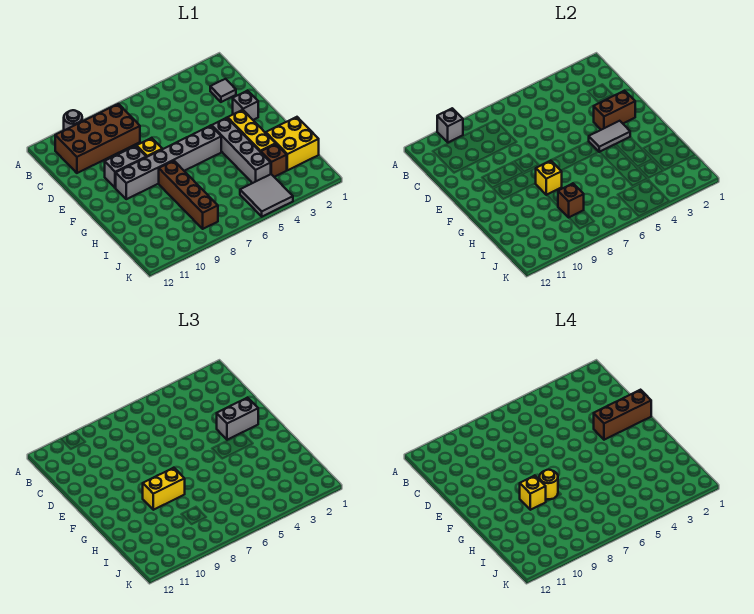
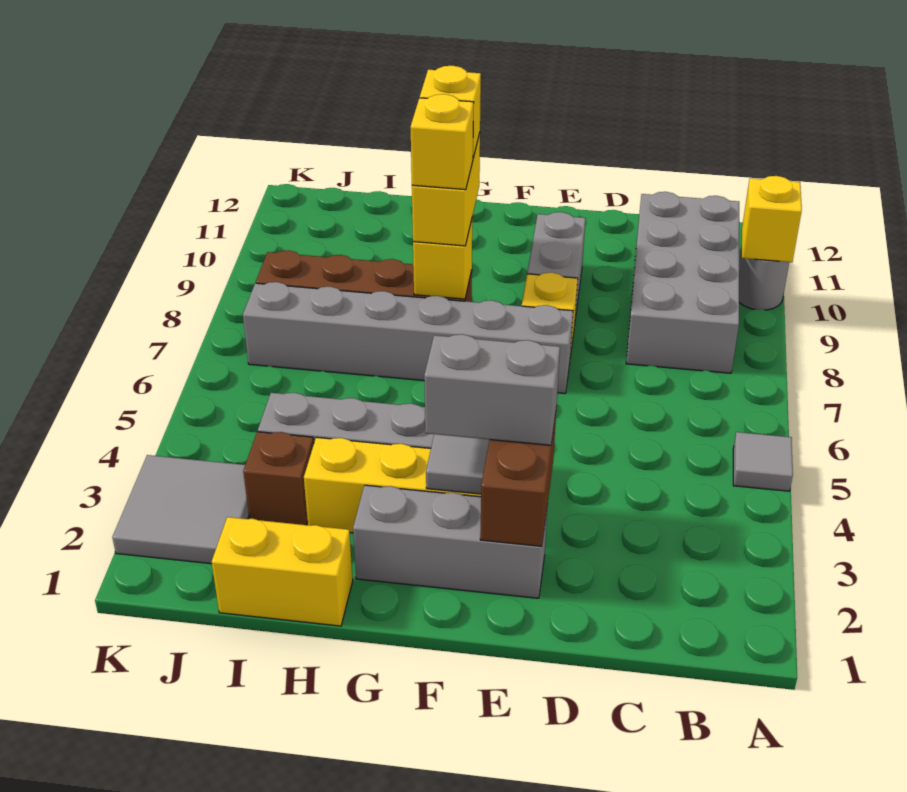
grey brick A10 level 2 -> yellow brick A10 level 2
brown brick B8:C11 level 1 -> grey brick B8:C11 level 1
grey tile C2 level 1 -> grey tile A5 level 1
brown brick E1:E3 level 4 -> none
grey brick E2 level 1 -> grey brick E2:G2 level 1
grey brick E2:E3 level 3 -> grey brick E3:F3 level 3
grey brick F5:F10 level 1 -> grey brick E7:J7 level 1
yellow round brick G8 level 4 -> yellow brick G8 level 4
yellow brick H1:I2 level 1 -> yellow brick H1:I1 level 1
brown brick I8 level 2 -> none
grey tile J4:K5 level 1 -> grey tile J2:K3 level 1

